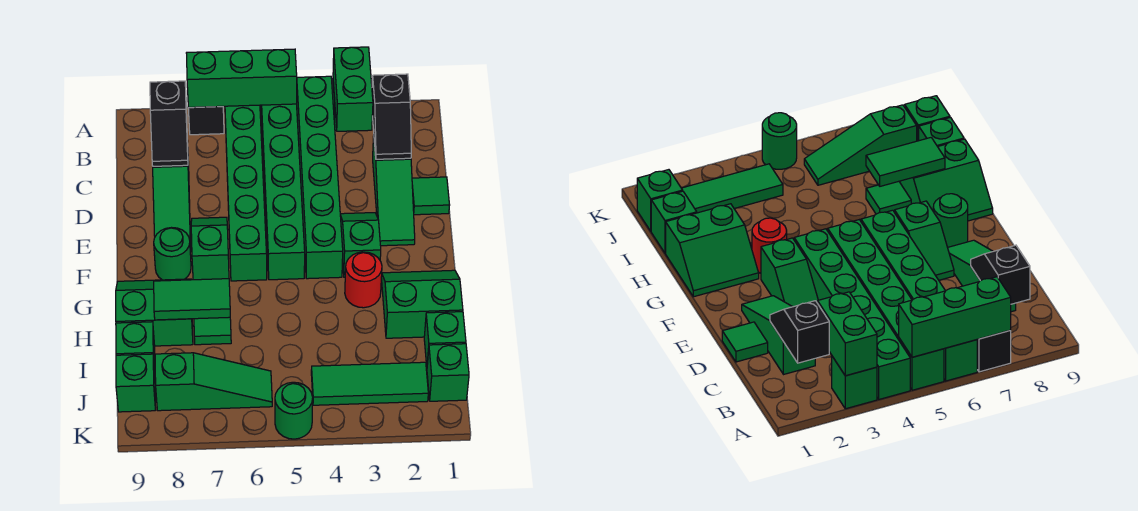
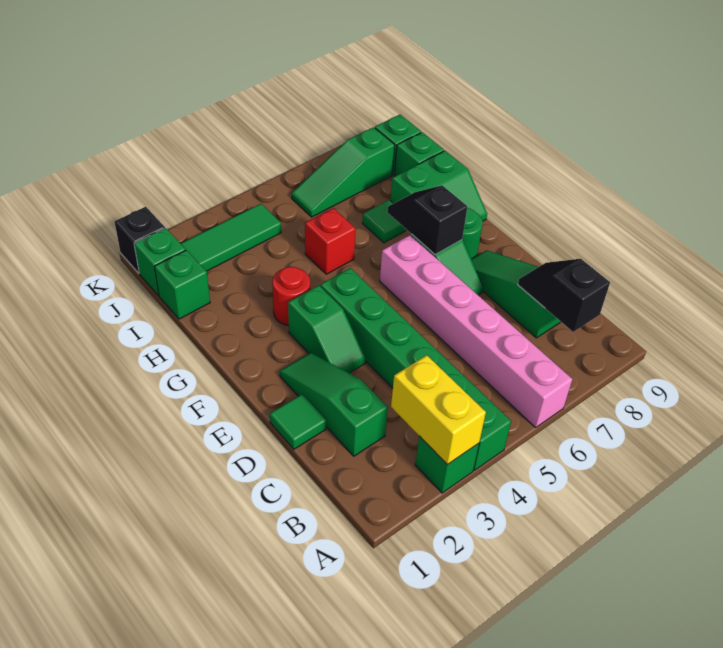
green brick A3:B3 level 2 -> yellow brick A3:B3 level 2
green brick A5:F5 level 1 -> none
green brick A5:A7 level 2 -> none
green brick A6:F6 level 1 -> pink brick A6:F6 level 1
black brick A7 level 1 -> black brick K1 level 1
black slope B2:C2 level 2 top B -> black slope F7:G7 level 2 top F
green slope G1:H2 level 1 top H -> none
none -> red brick H5 level 1
green tile H7:H8 level 2 -> none
green round brick K5 level 1 -> none

